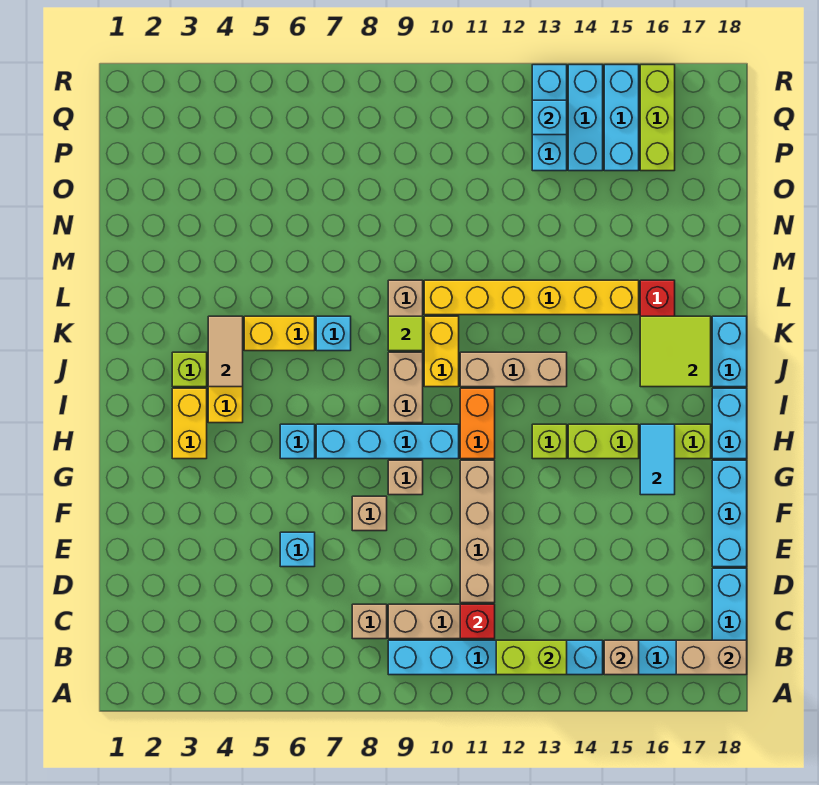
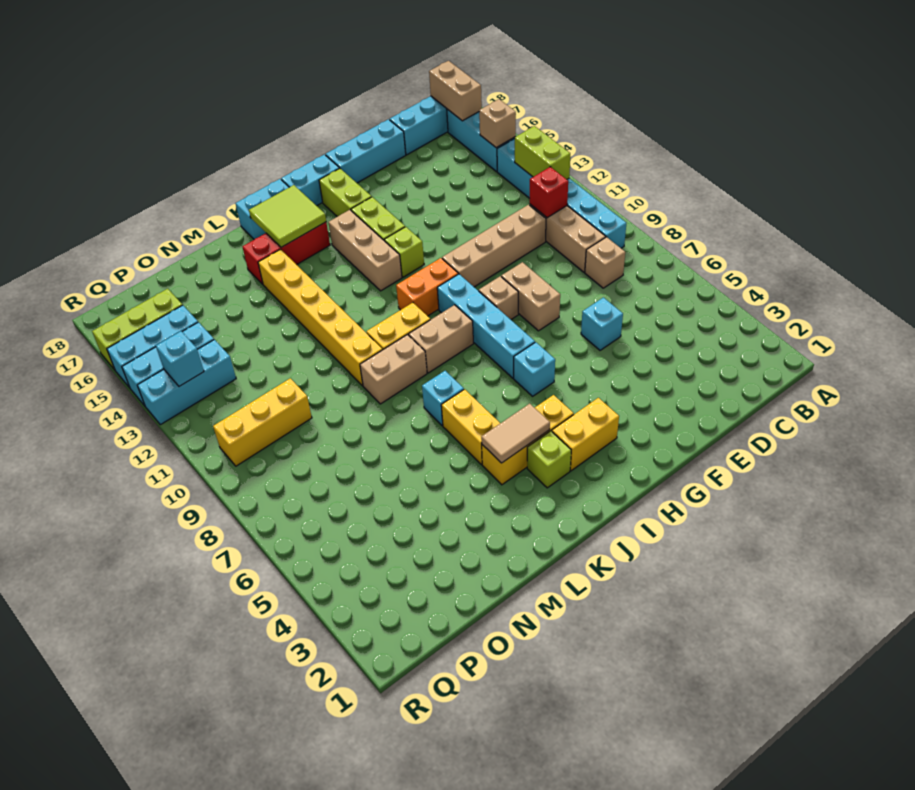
tan brick F8 level 1 -> tan brick F8:F9 level 1
cyan tile G16:H16 level 2 -> none
tan brick J11:J13 level 1 -> tan brick I13:I15 level 1
lime tile K9 level 2 -> none
none -> yellow brick O10:Q10 level 1

